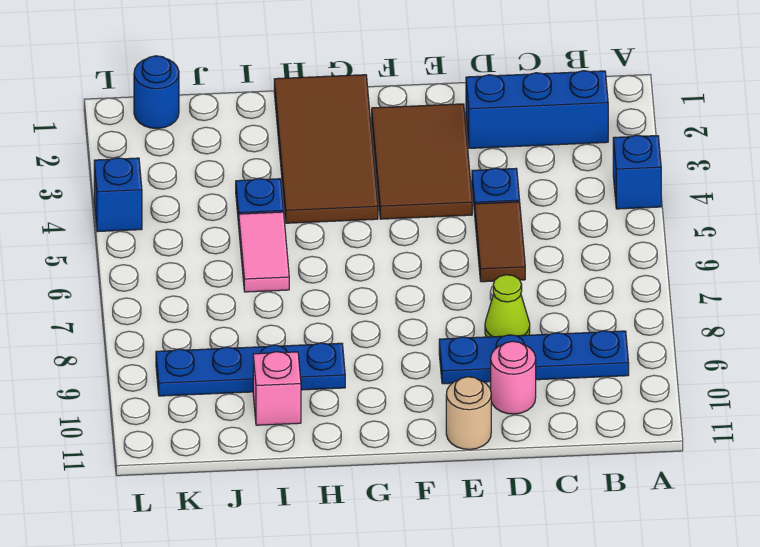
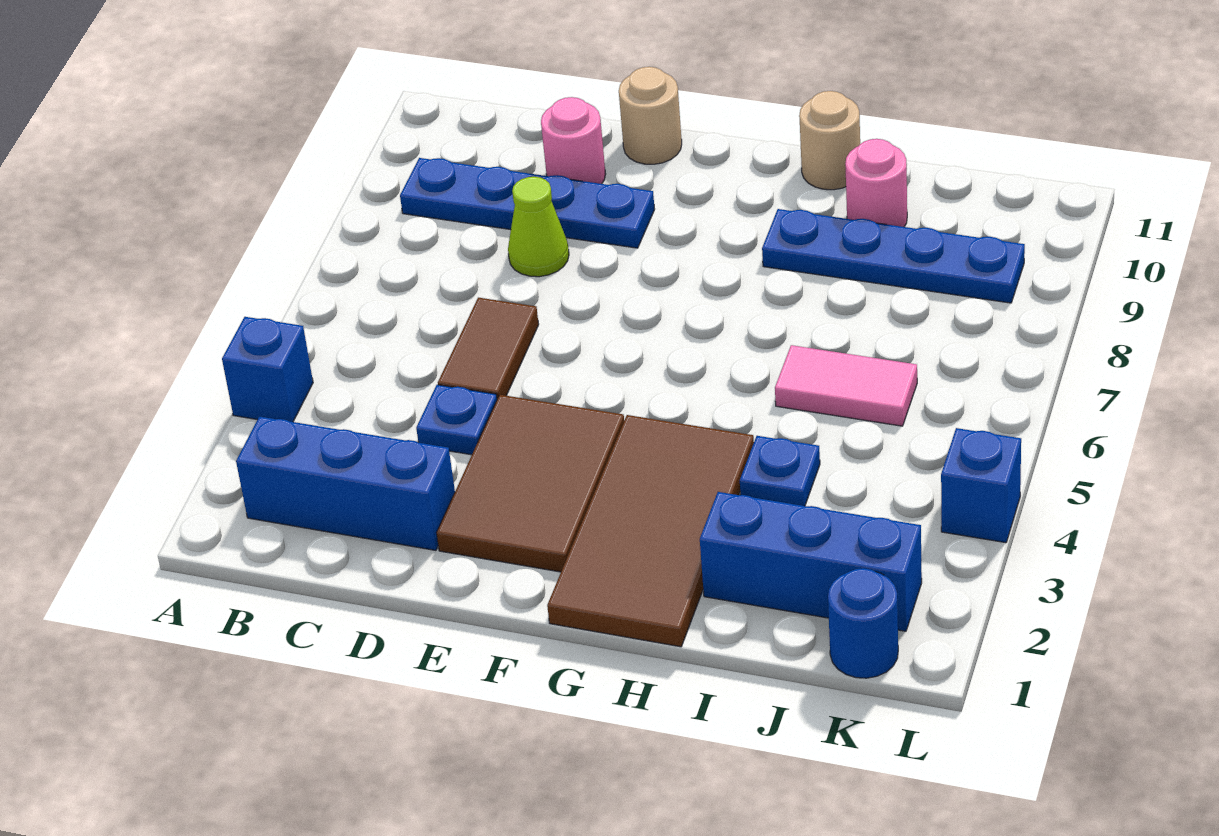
none -> tan round brick H11 level 1
none -> blue brick I2:K2 level 1
pink tile I5:I6 level 1 -> pink tile I6:J6 level 1
pink brick I10 level 1 -> pink round brick I10 level 1

